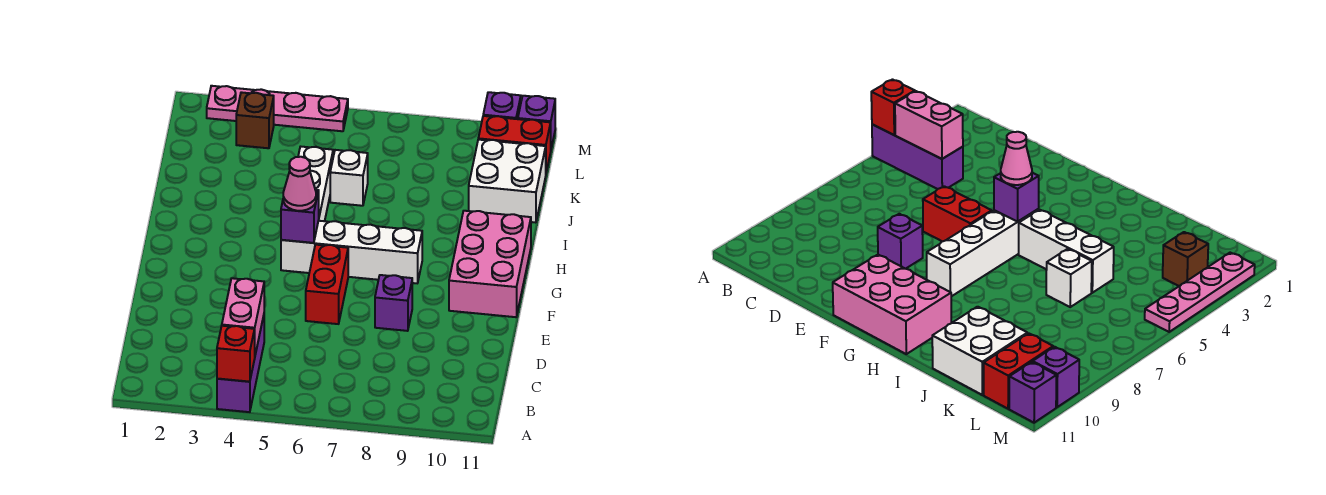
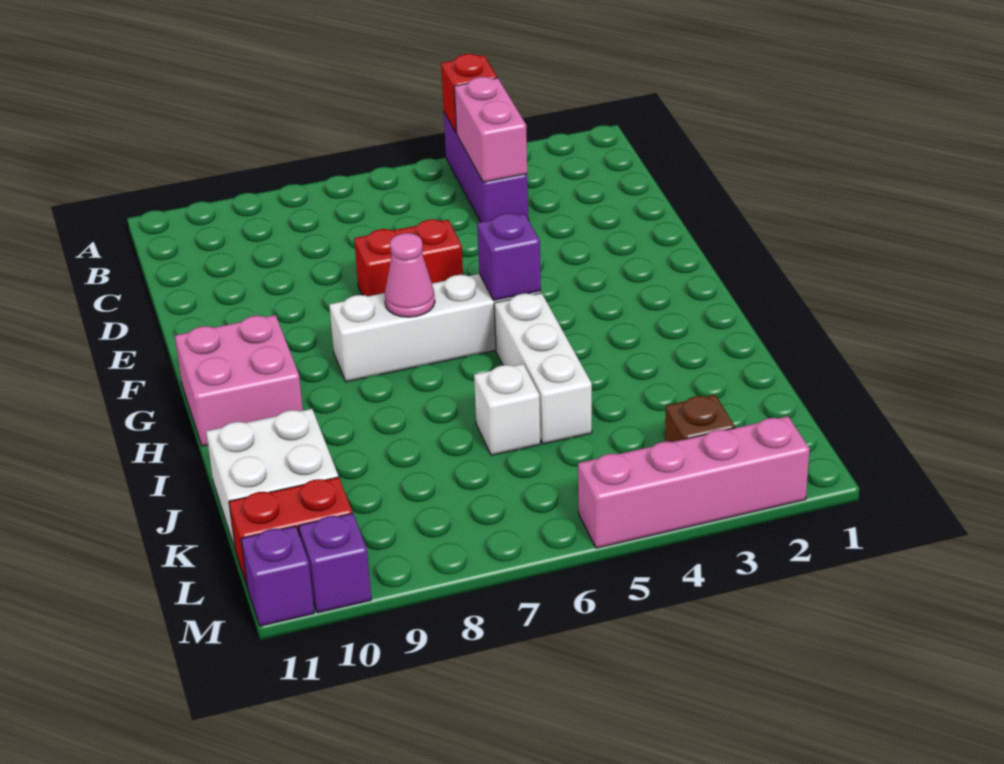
red brick E6:F6 level 1 -> red brick E6:E7 level 1
purple brick E8 level 1 -> none
pink brick F10:H11 level 1 -> pink brick G10:H11 level 1
pink cone G5 level 3 -> pink cone G7 level 2
pink plate M2:M5 level 1 -> pink brick M2:M5 level 1

